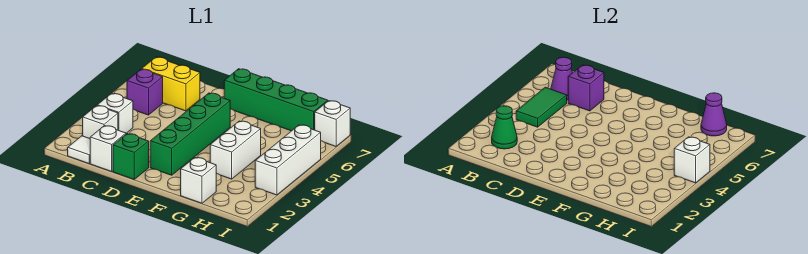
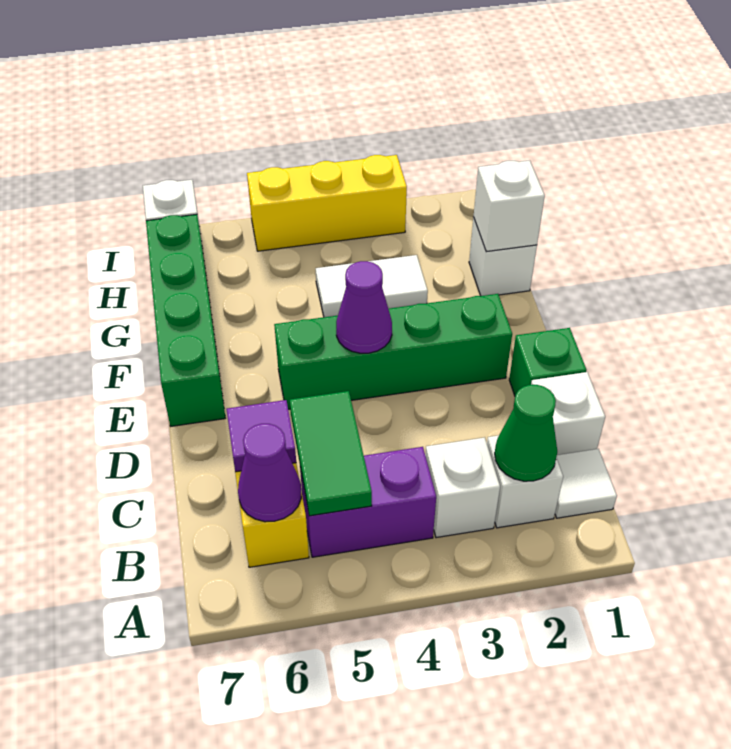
green tile B4:B5 level 2 -> green tile B5:C5 level 2
purple brick B5 level 1 -> purple brick B4:B5 level 1
purple brick C6 level 2 -> purple tile C6 level 2
white brick G3:G4 level 1 -> white tile G3:G4 level 1
purple cone H7 level 2 -> purple cone E4 level 2
white brick I3:I5 level 1 -> yellow brick I3:I5 level 1
white brick I4 level 2 -> white brick G1 level 2

